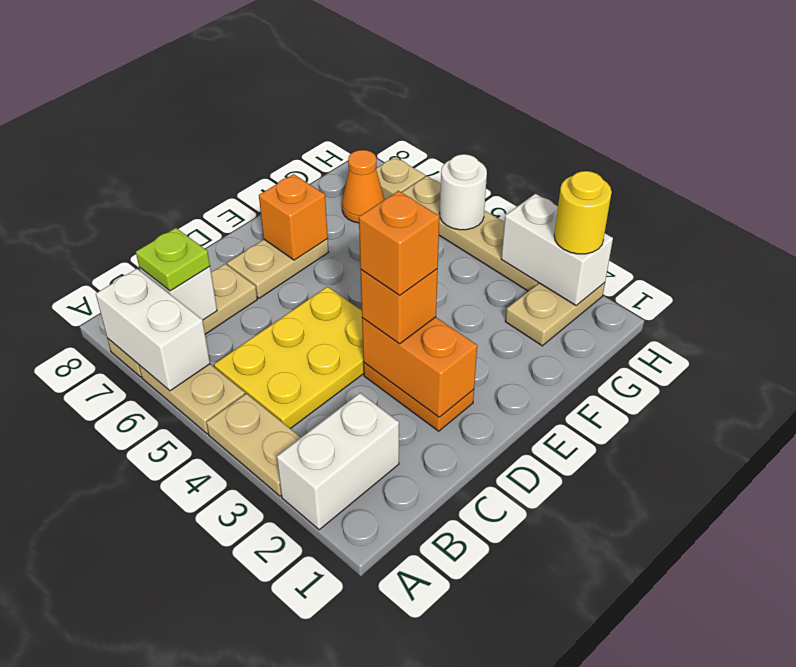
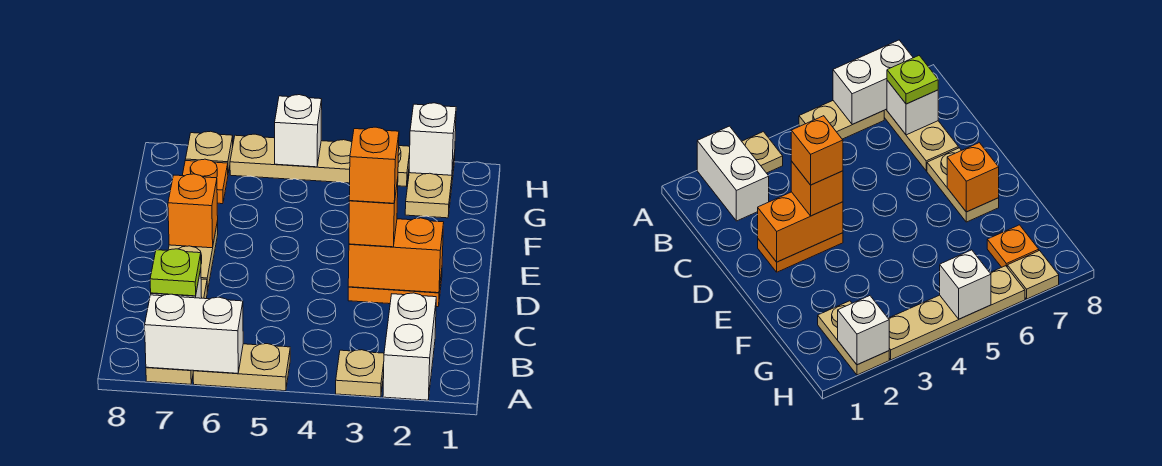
tan plate A3:A4 level 1 -> tan plate A3 level 1
yellow plate B4:D5 level 1 -> none
orange cone G7 level 1 -> orange plate G7 level 1
white brick H2:H3 level 2 -> white brick H2 level 2
yellow round brick H2 level 3 -> none
white round brick H5 level 2 -> white brick H5 level 2

